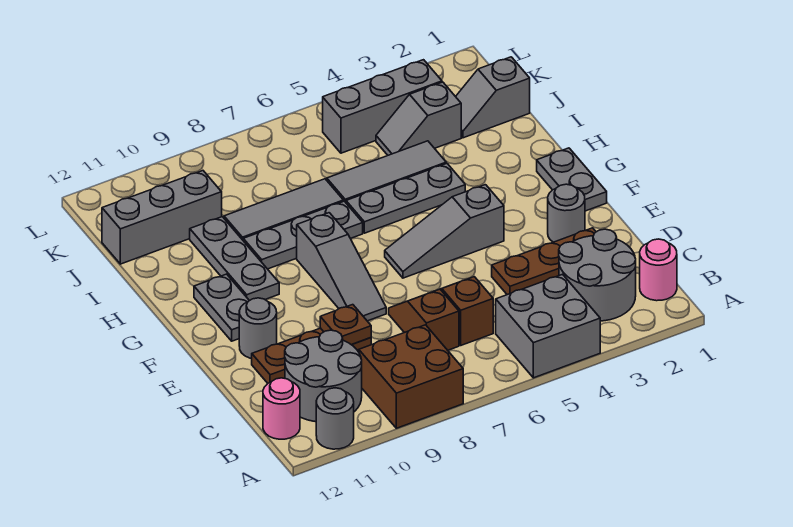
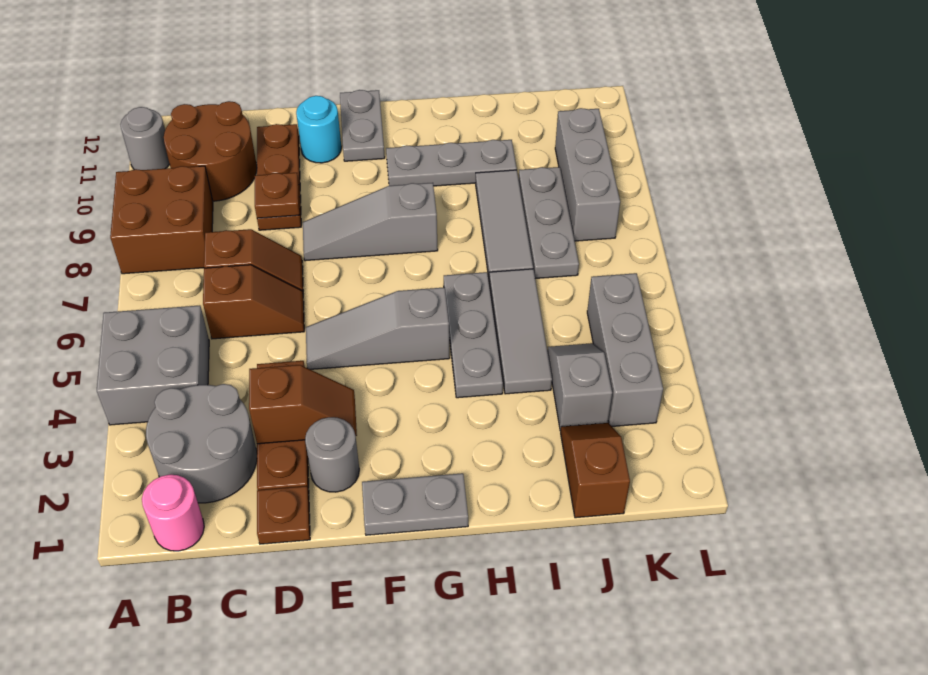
grey round brick B10:C11 level 1 -> brown round brick B10:C11 level 1
pink round brick B12 level 1 -> none
none -> brown plate D1 level 1
none -> brown slope D3:E3 level 2 top D
grey round brick E11 level 1 -> cyan round brick E11 level 1
grey slope F4:F6 level 1 top 4 -> grey slope E5:G5 level 1 top G
grey plate F11:G11 level 1 -> grey plate F11:F12 level 1
grey plate H7:H9 level 1 -> grey plate J7:J9 level 1
grey slope J1:J2 level 1 top 1 -> brown slope J1:J2 level 1 top 1
grey brick J10:J12 level 1 -> grey brick K8:K10 level 1

